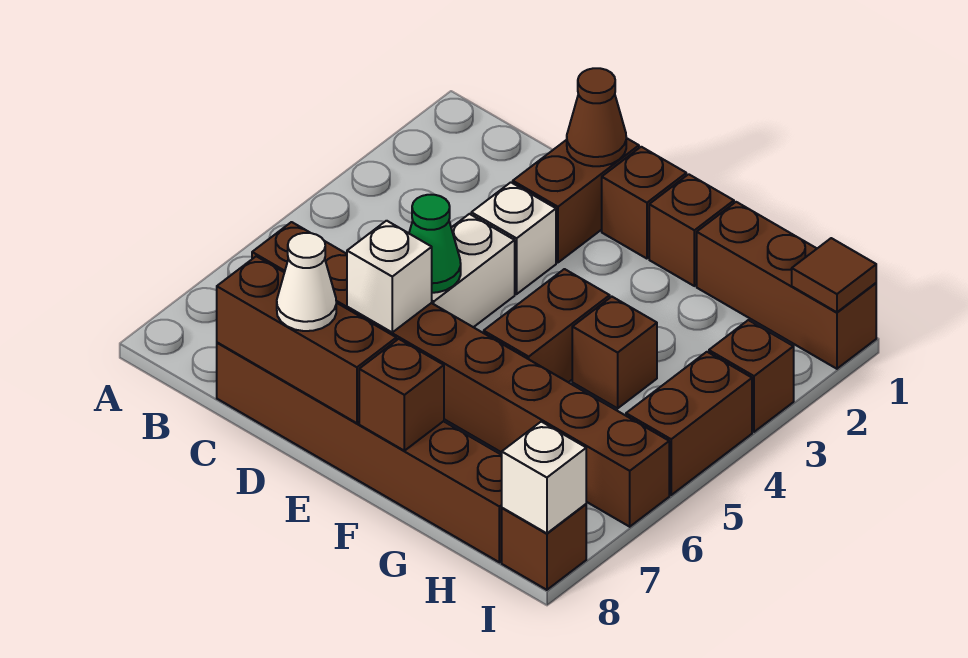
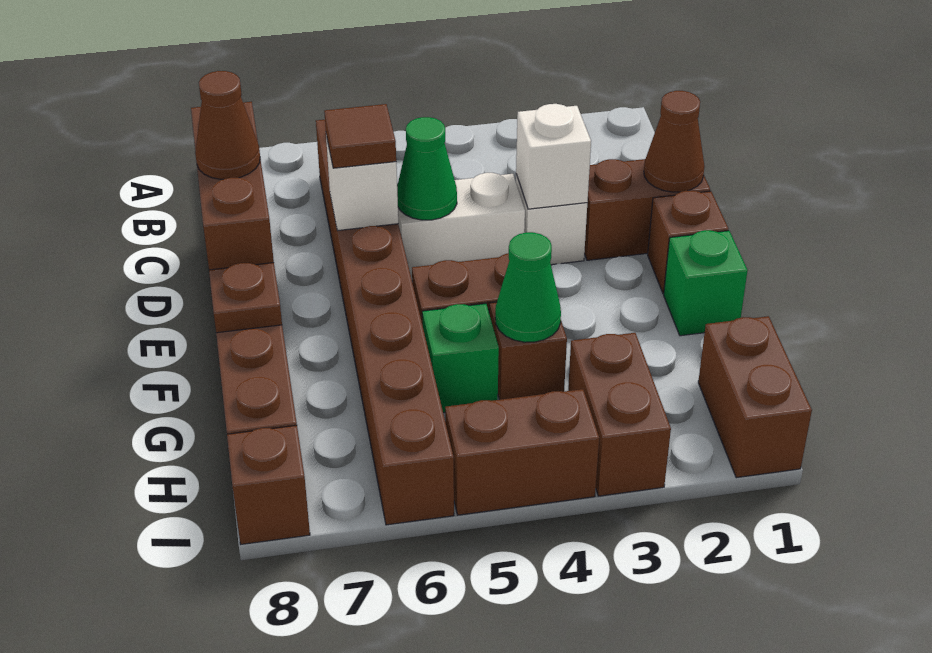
white cone D8 level 3 -> brown cone D8 level 3
brown brick F1 level 1 -> green brick F1 level 1
brown brick F8 level 2 -> brown plate F8 level 2
brown brick G1:I1 level 1 -> brown brick H1:I1 level 1
none -> green cone G4 level 2
none -> green brick G5 level 1
brown tile I1 level 2 -> brown tile D6 level 3
brown brick I3 level 1 -> brown brick H3:I3 level 1
white brick I8 level 2 -> white brick D3 level 2

